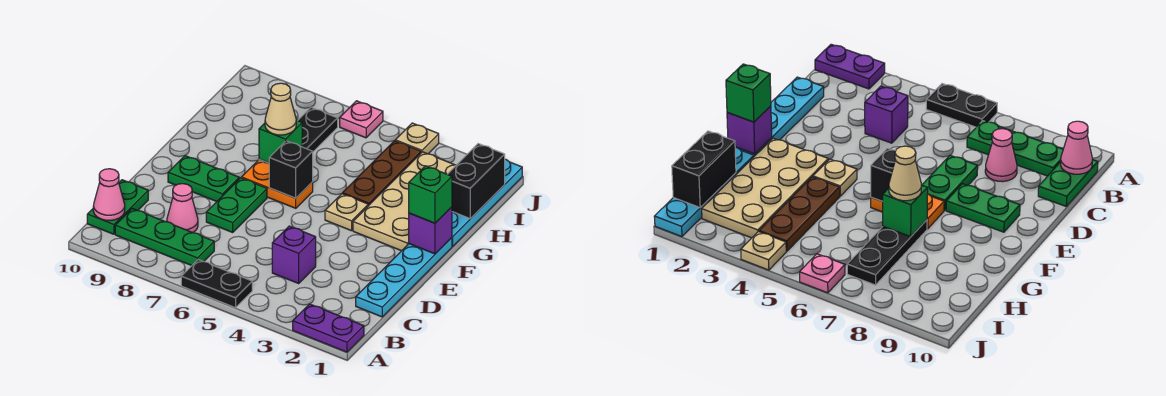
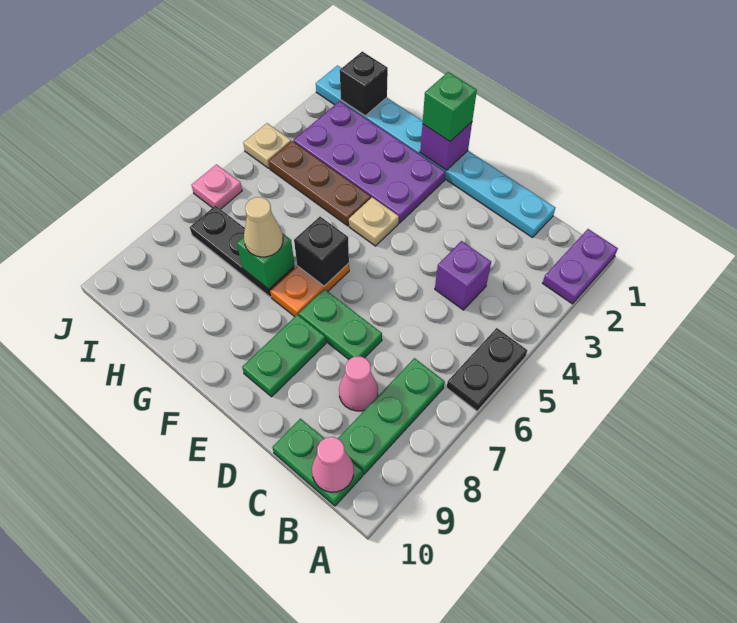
tan plate F2:I3 level 1 -> purple plate F2:I3 level 1
black brick H1:I1 level 2 -> black brick I1 level 2

